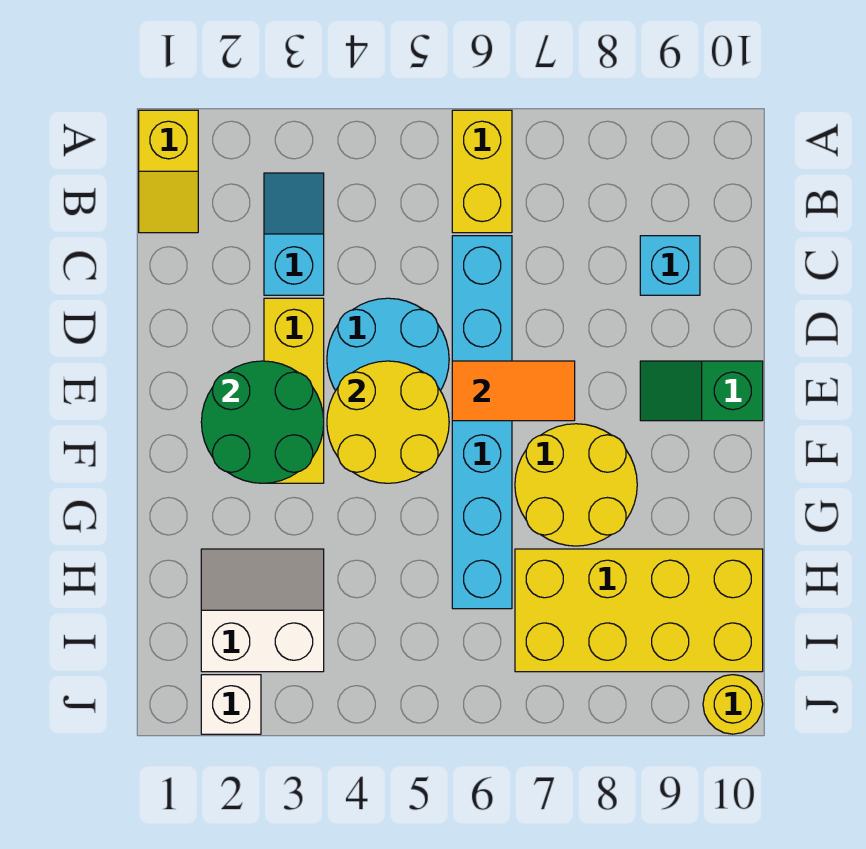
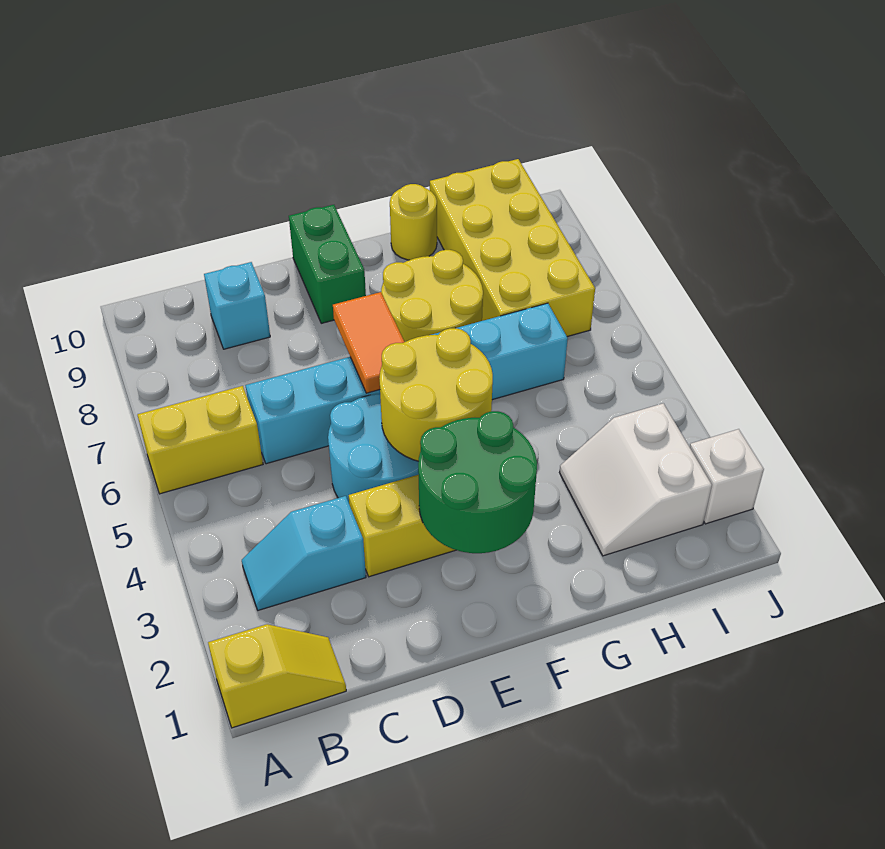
green slope E9:E10 level 1 top 10 -> green brick E9:E10 level 1
yellow round brick J10 level 1 -> yellow round brick G10 level 1

